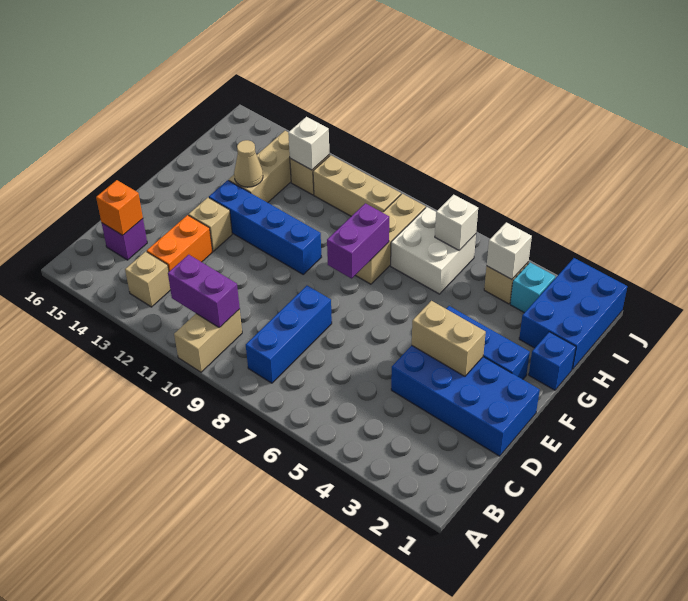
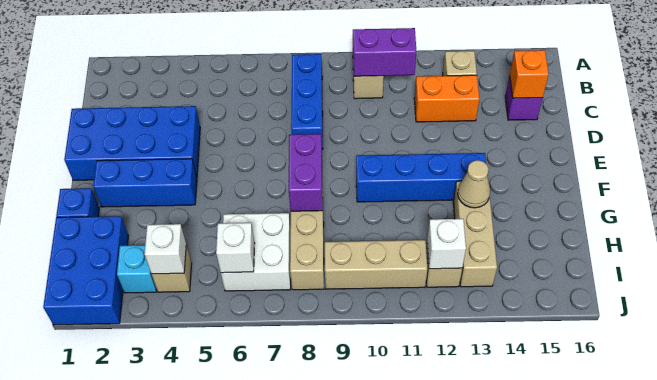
orange brick C13:D13 level 1 -> orange brick C12:C13 level 1
tan brick E3:E4 level 2 -> none
tan brick E13 level 1 -> none

